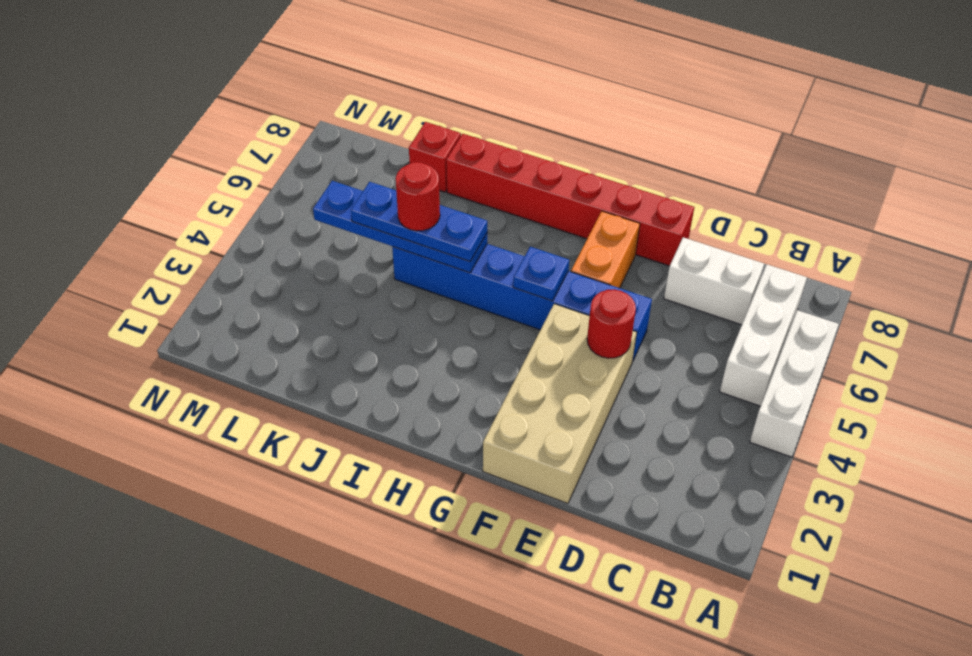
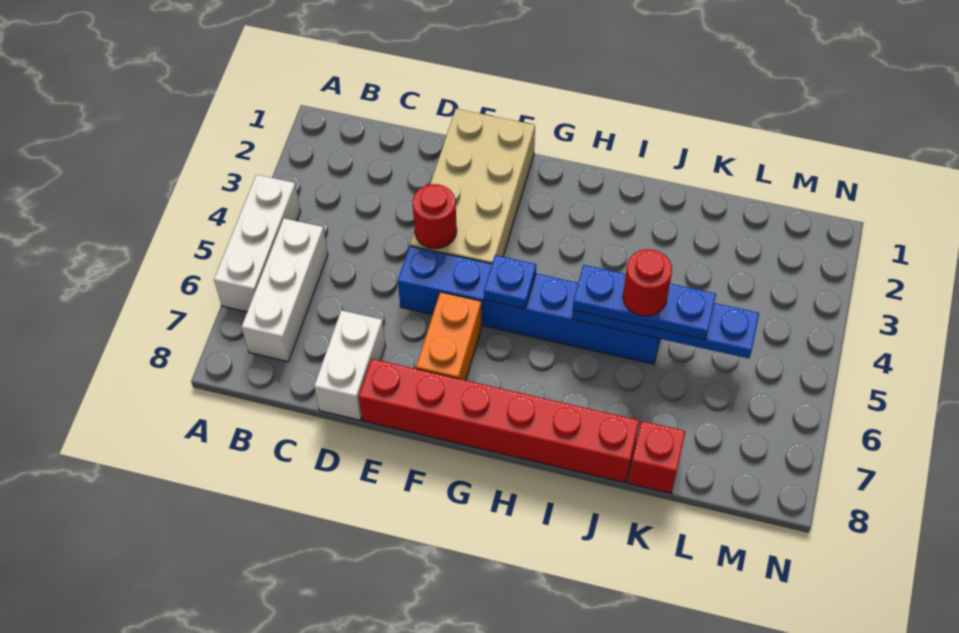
white brick C7:D7 level 1 -> white brick D7:D8 level 1

